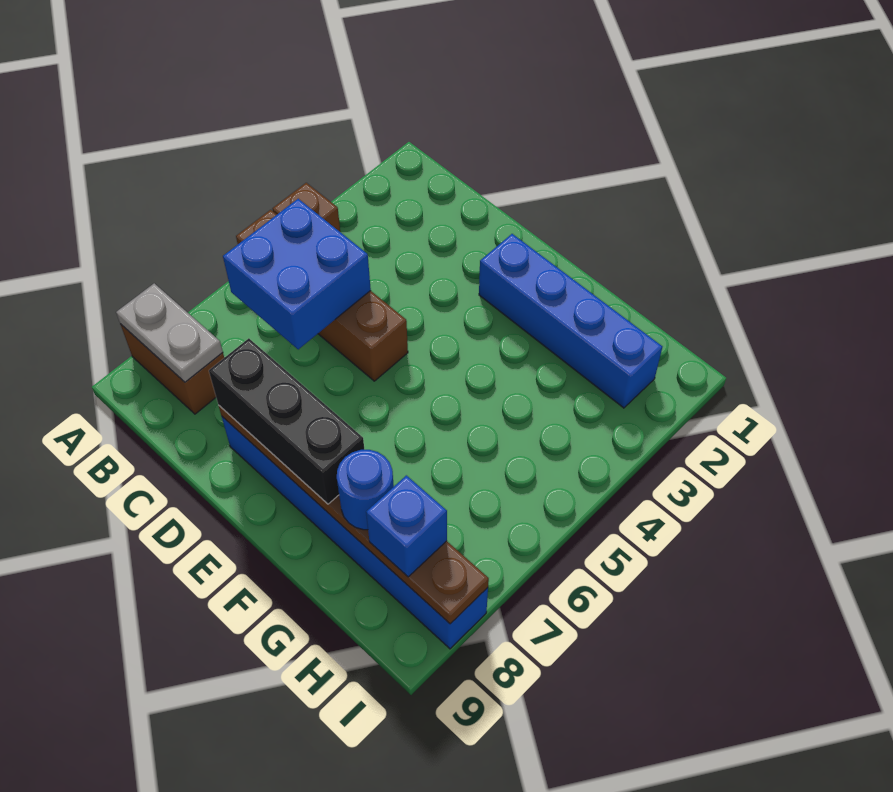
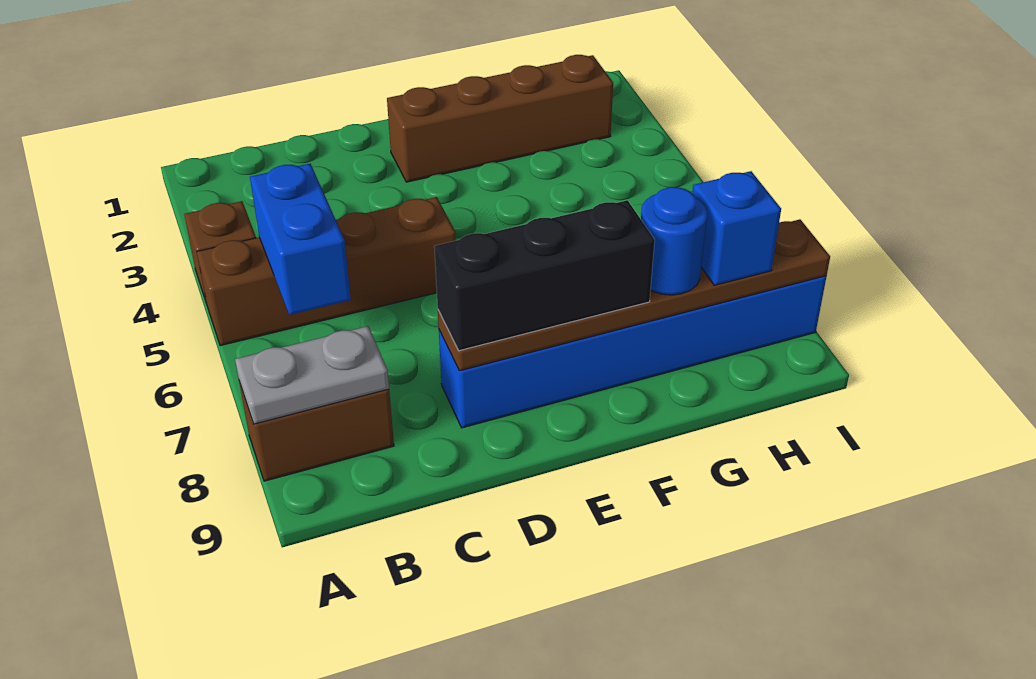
blue brick B5:C6 level 2 -> blue brick B5:B6 level 2
blue brick E2:H2 level 1 -> brown brick E2:H2 level 1

